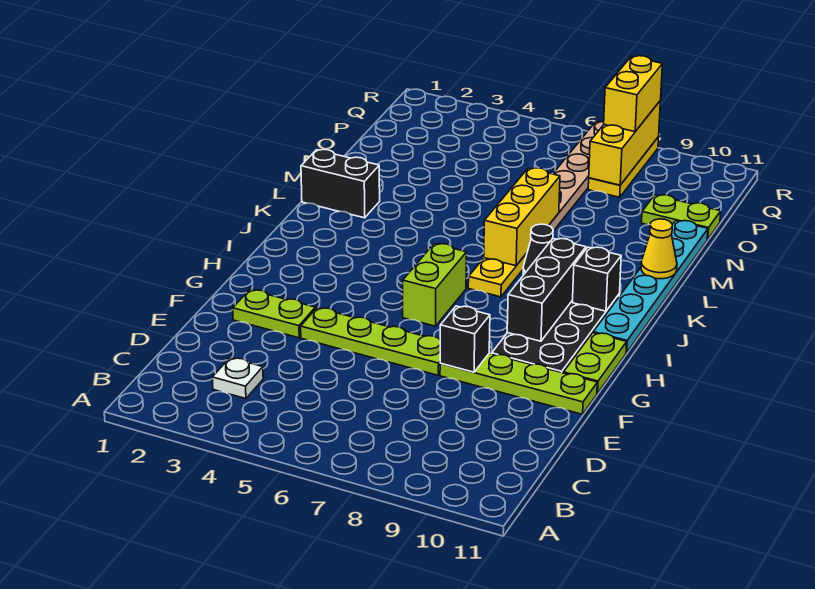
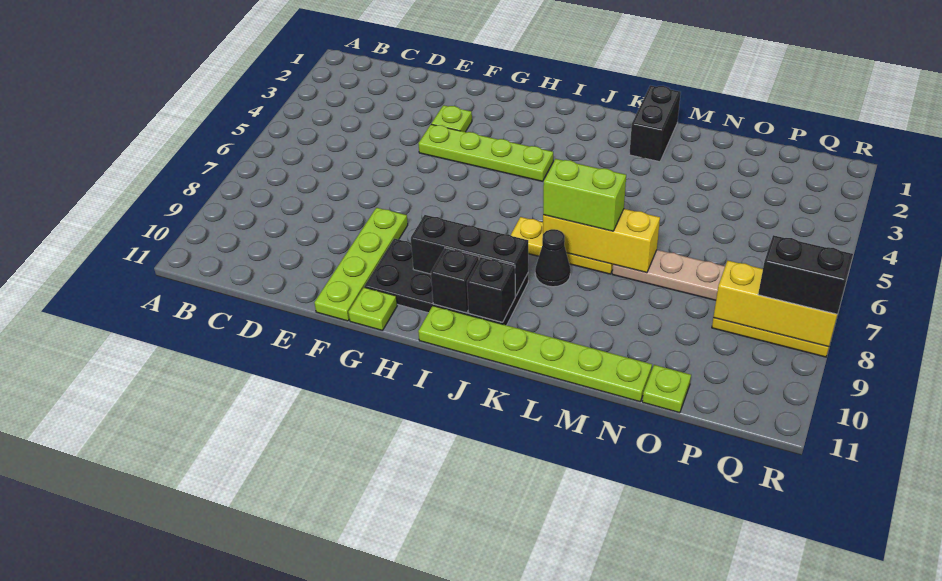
white plate C3 level 1 -> none
lime plate F2:F3 level 1 -> lime plate F3 level 1
lime plate F4:F7 level 1 -> lime plate F4:I4 level 1
black brick F8 level 2 -> black brick I10 level 2
lime plate G11:H11 level 1 -> lime plate G11 level 1
lime brick H6:I6 level 1 -> lime brick K7:L7 level 3
cyan plate I11:N11 level 1 -> lime plate I11:N11 level 1
yellow cone L11 level 2 -> none
lime plate O10:O11 level 1 -> lime plate O11 level 1
yellow brick Q8:R8 level 3 -> black brick Q8:R8 level 3

